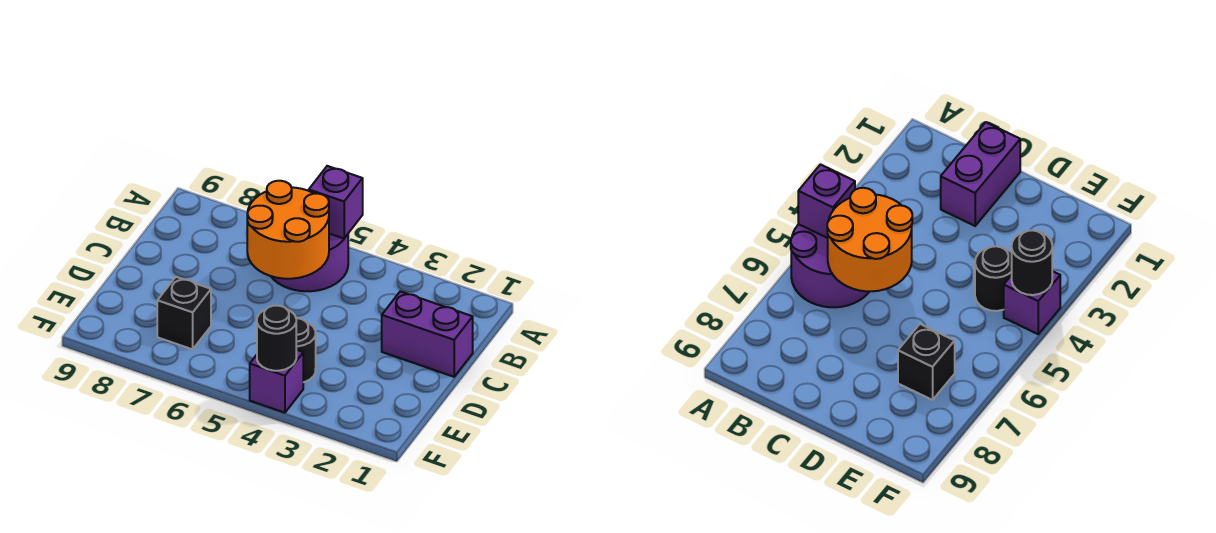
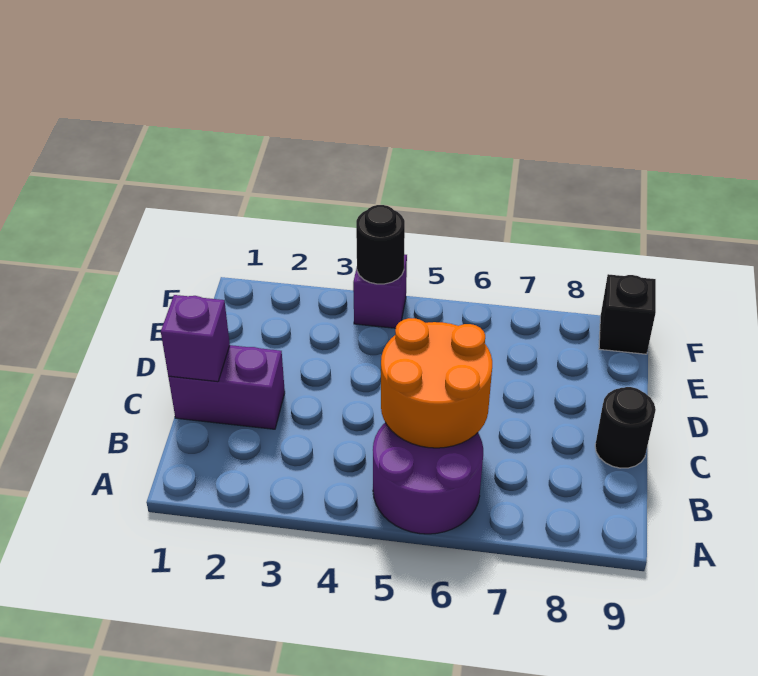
purple brick A5 level 2 -> purple brick C1 level 2
black round brick E4 level 1 -> black round brick C9 level 1
black brick E7 level 1 -> black brick F9 level 1

